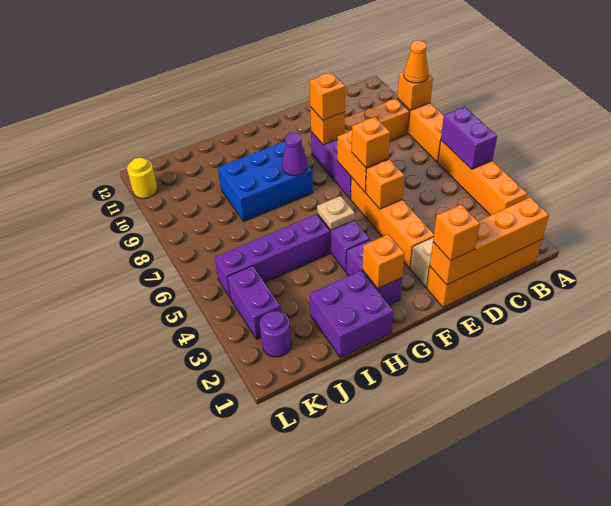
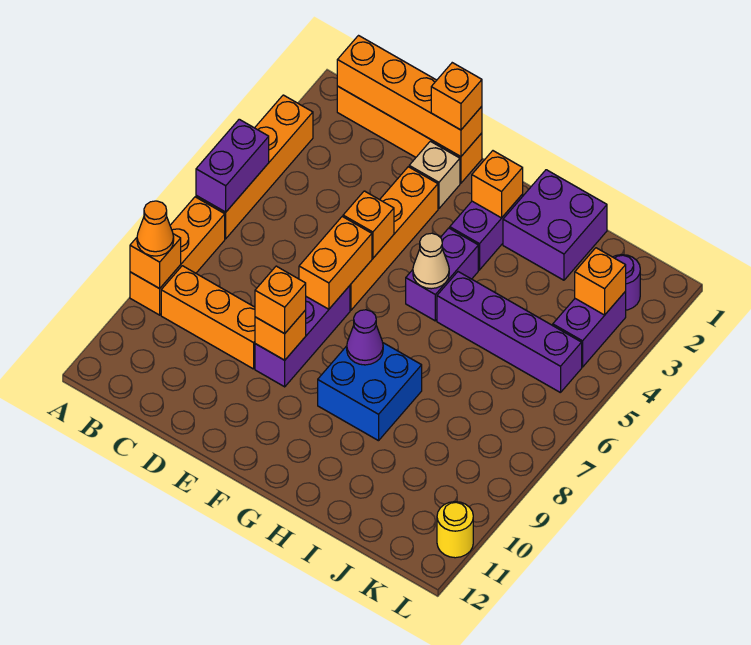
orange brick E6 level 3 -> orange brick K3 level 2
tan plate G5 level 2 -> tan cone G5 level 2
blue brick G8:I9 level 1 -> blue brick G8:H9 level 1

